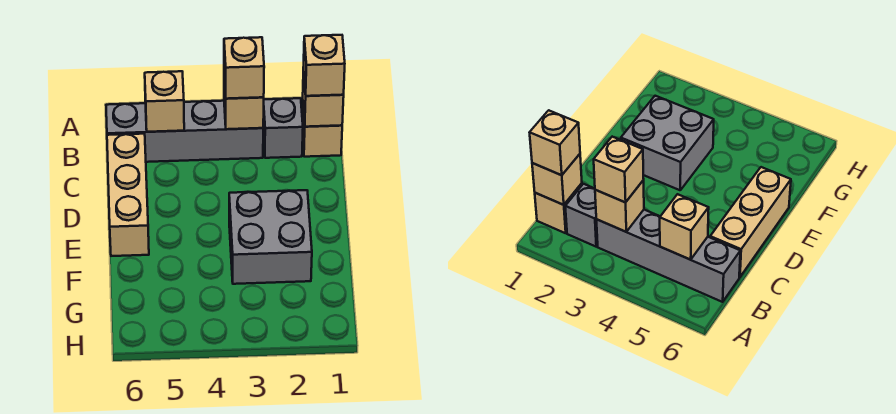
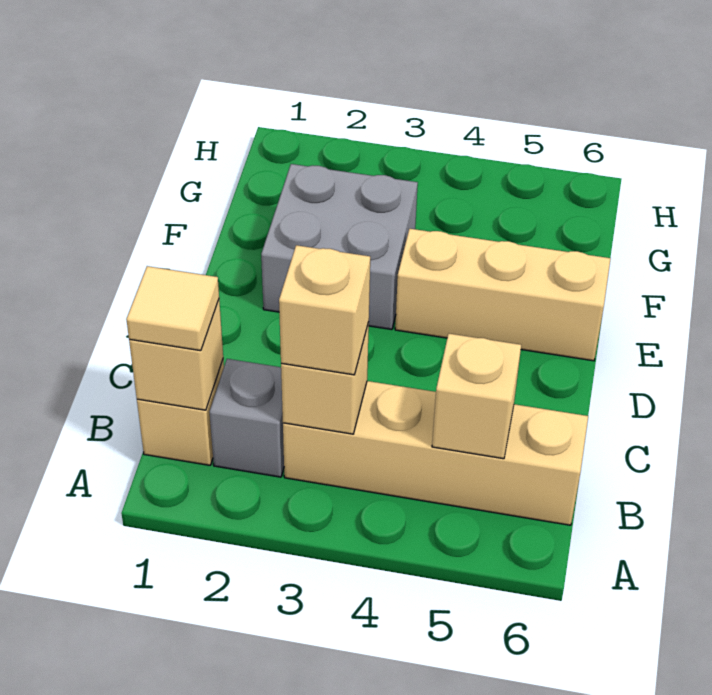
tan brick B1 level 3 -> tan tile B1 level 3
grey brick B3:B6 level 1 -> tan brick B3:B6 level 1
tan brick C6:E6 level 1 -> tan brick E4:E6 level 1

